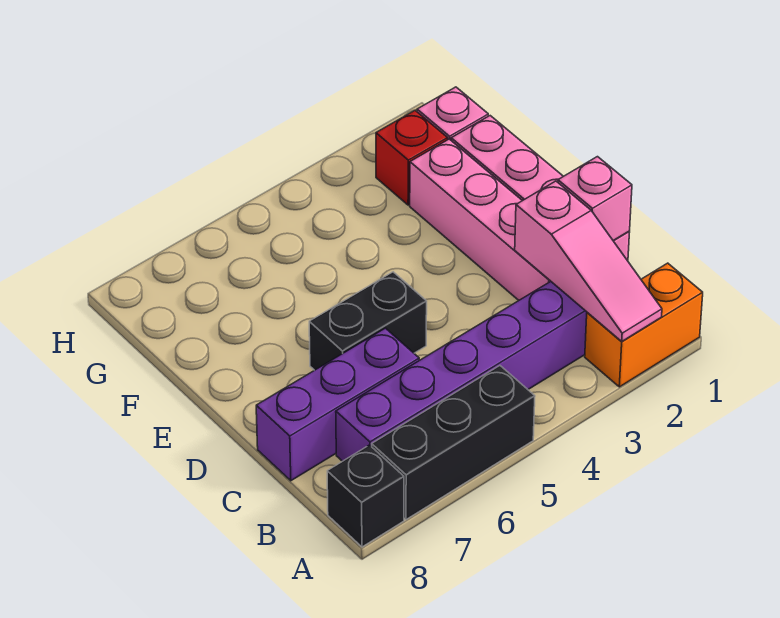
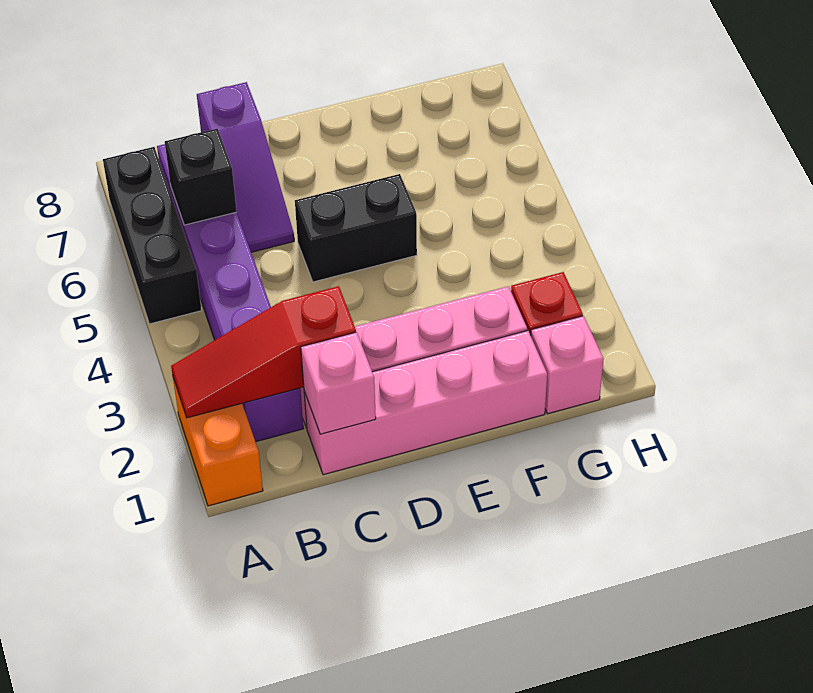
pink slope A2:C2 level 2 top C -> red slope A2:C2 level 2 top C
black brick A8 level 1 -> black brick B6 level 2
purple brick C6:C8 level 1 -> purple slope C6:C8 level 1 top 8
black brick D5:D6 level 1 -> black brick D5:E5 level 1

